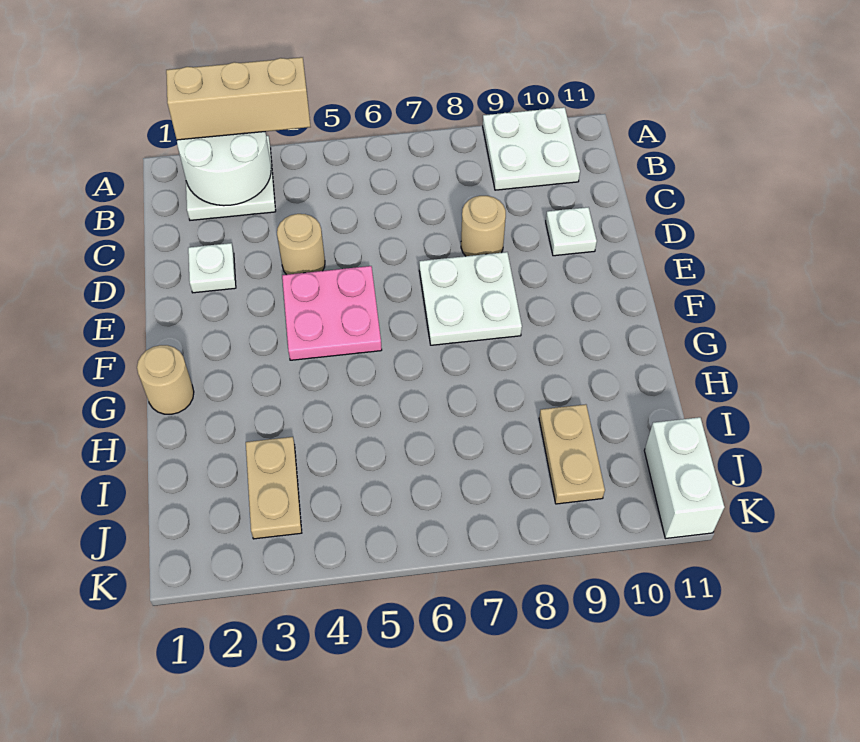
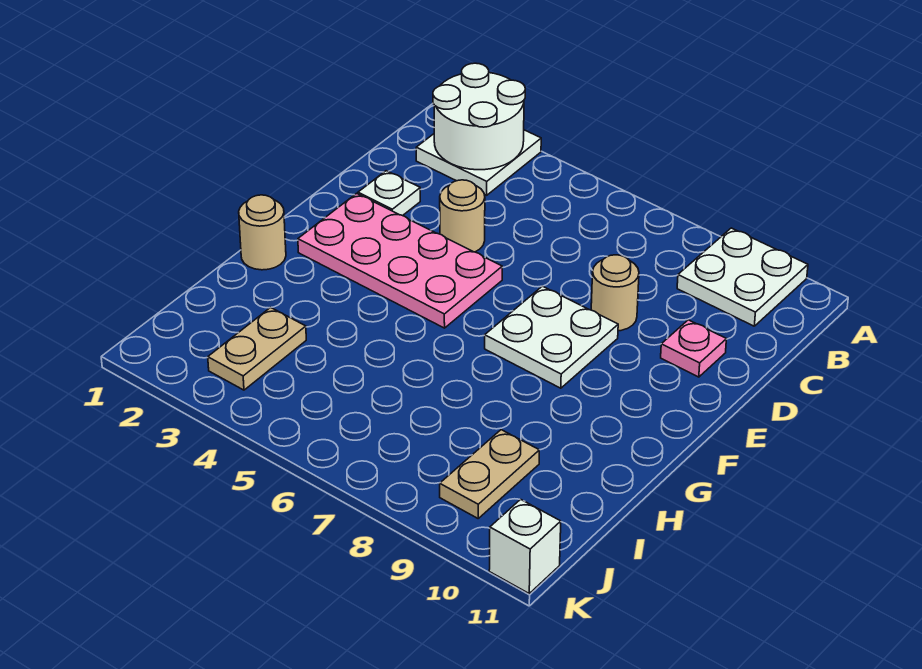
tan brick A2:A4 level 3 -> none
white plate D10 level 1 -> pink plate D10 level 1
pink plate E4:F5 level 1 -> pink plate E2:F5 level 1
white brick J11:K11 level 1 -> white brick K11 level 1

